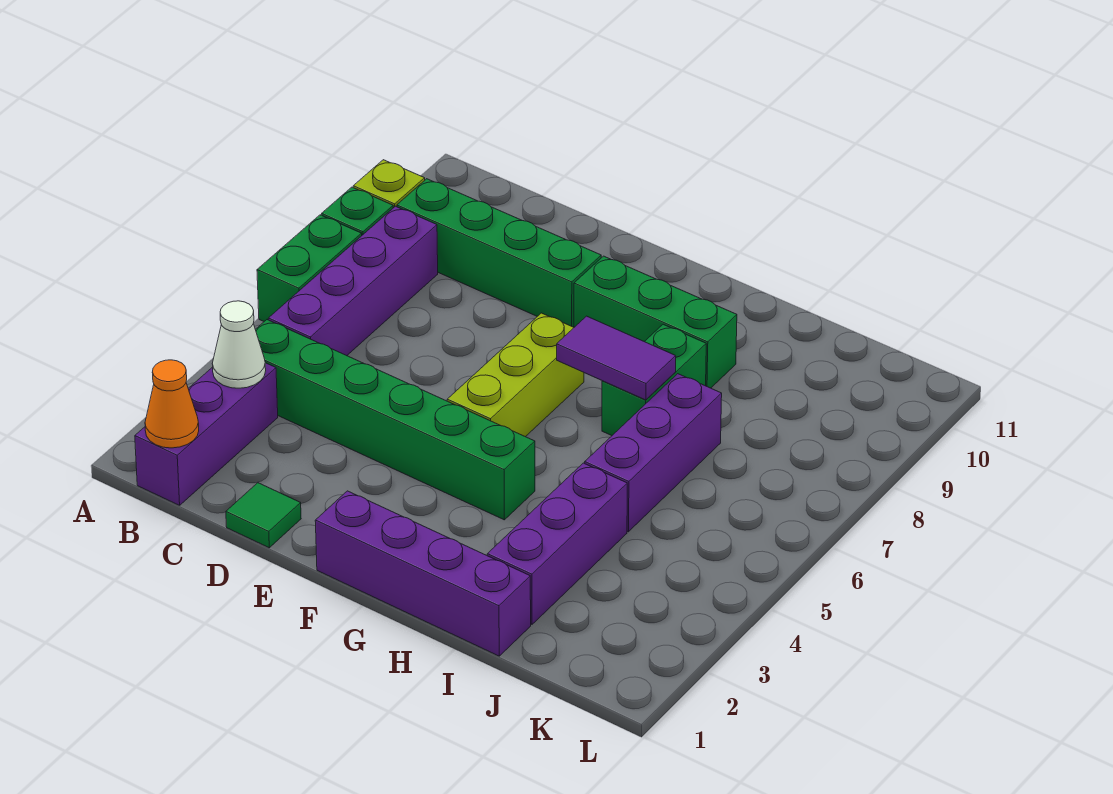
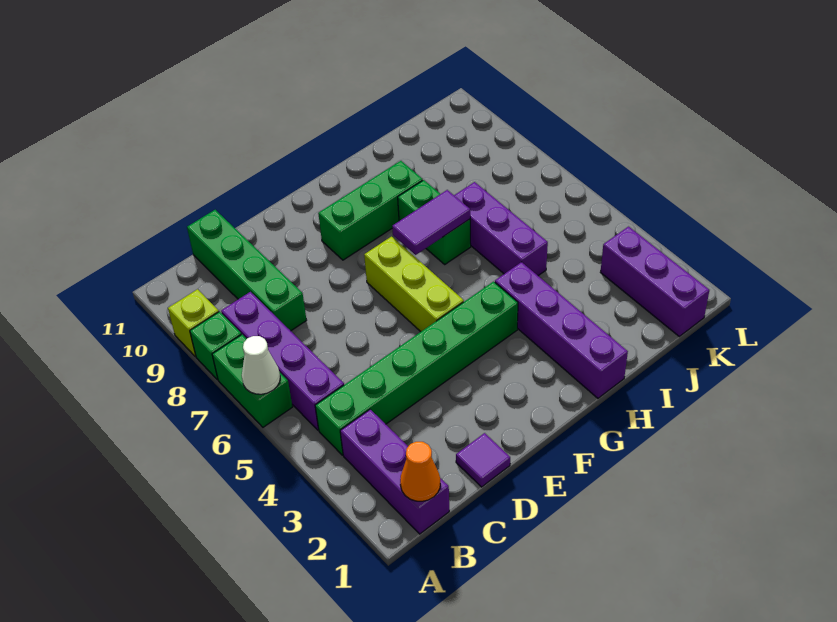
white cone B3 level 2 -> white cone A6 level 2
green brick B9:E9 level 1 -> green brick C8:C11 level 1
green tile D1 level 1 -> purple tile D1 level 1
purple brick F1:I1 level 1 -> purple brick H1:H4 level 1
purple brick I2:I4 level 1 -> purple brick K1:K3 level 1

